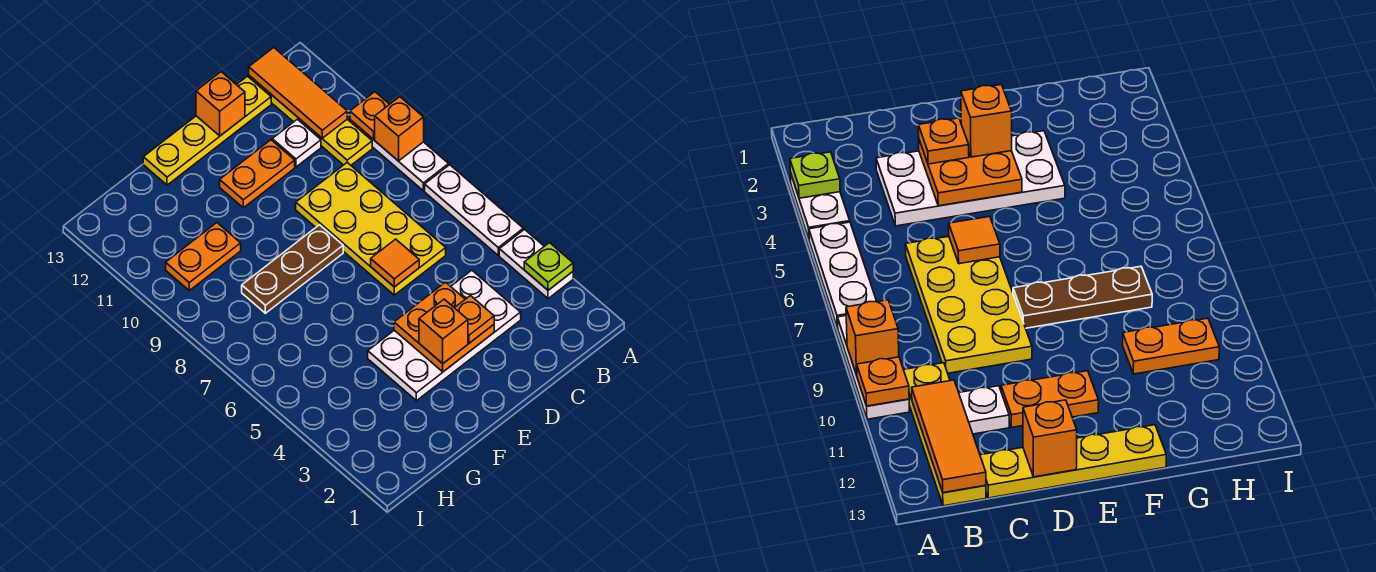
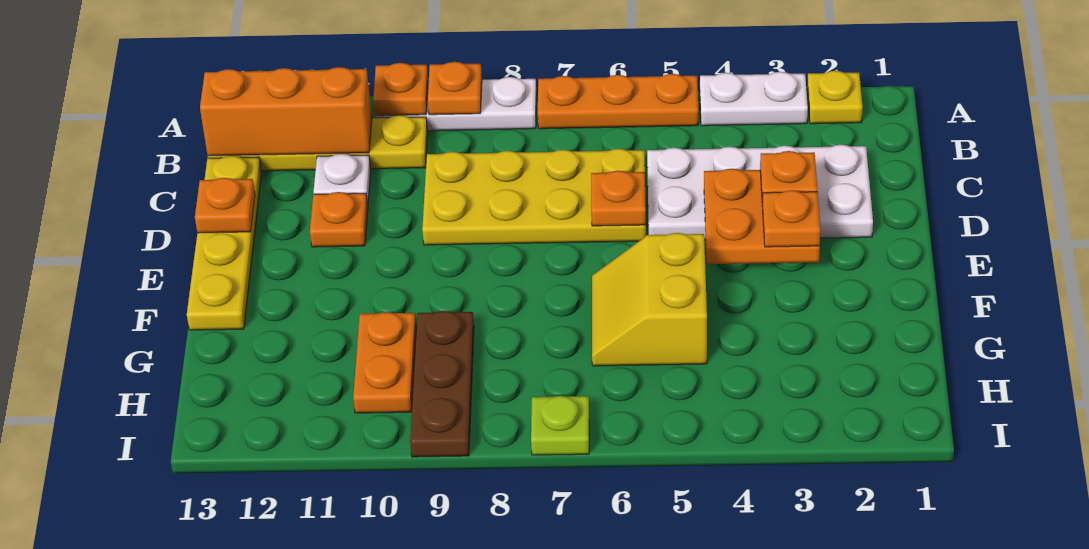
none -> yellow plate A2 level 1
lime plate A3 level 2 -> lime plate I7 level 1
white plate A5:A7 level 1 -> orange plate A5:A7 level 1
orange brick A9 level 2 -> orange plate A9 level 2
orange tile B11:B13 level 2 -> orange brick B11:B13 level 2
white plate C3:F4 level 1 -> white plate C2:D5 level 1
orange tile D6 level 2 -> orange plate D6 level 2
orange plate D11:E11 level 1 -> orange plate D11 level 1
orange brick D13 level 2 -> orange plate D13 level 2
orange brick E3 level 3 -> orange plate E3 level 3
brown plate E8:G8 level 1 -> brown plate G9:I9 level 1
none -> yellow slope F5:G6 level 1 top 5

